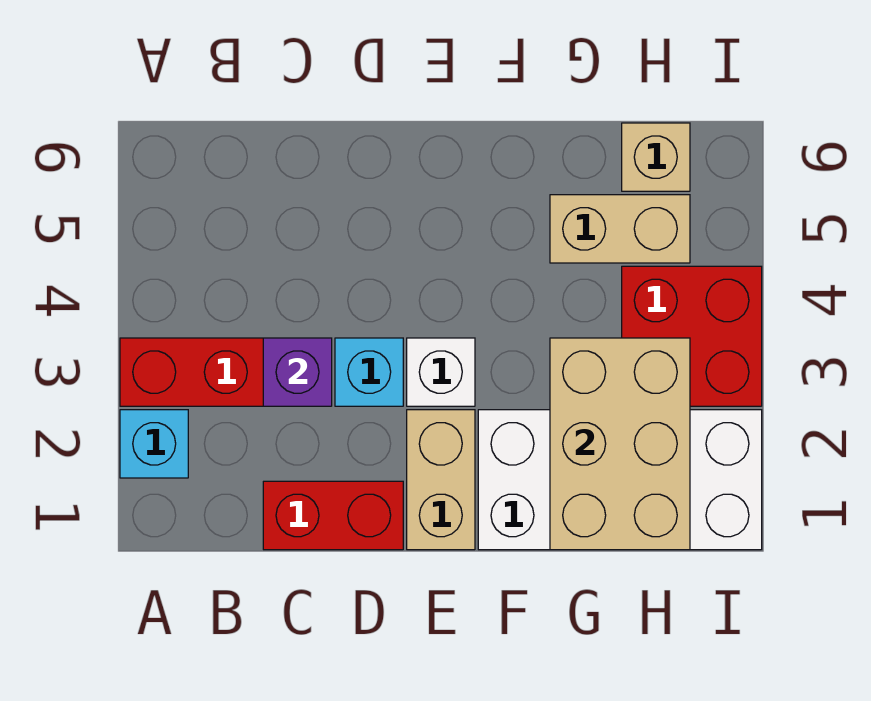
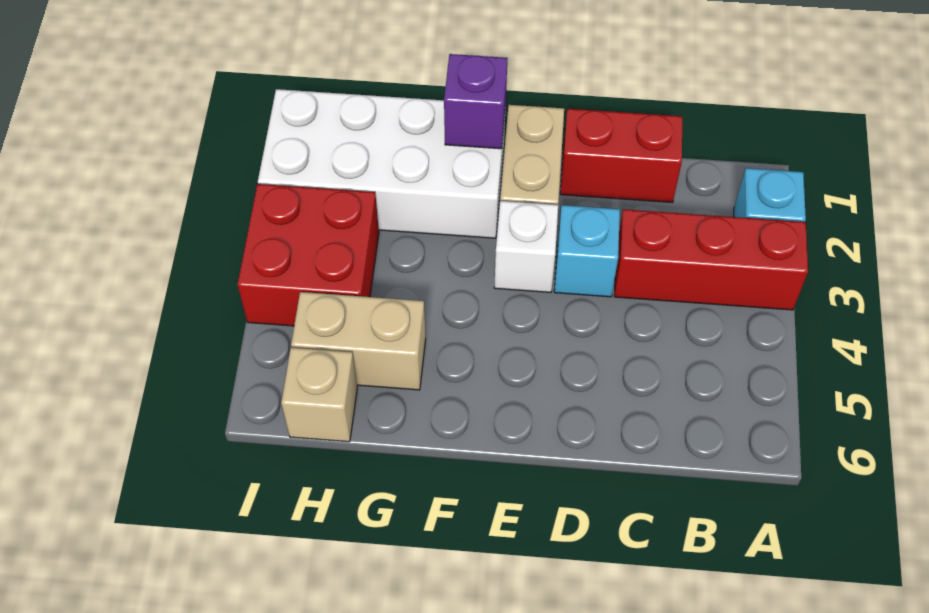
purple brick C3 level 2 -> purple brick F1 level 2
tan brick G1:H3 level 2 -> none

